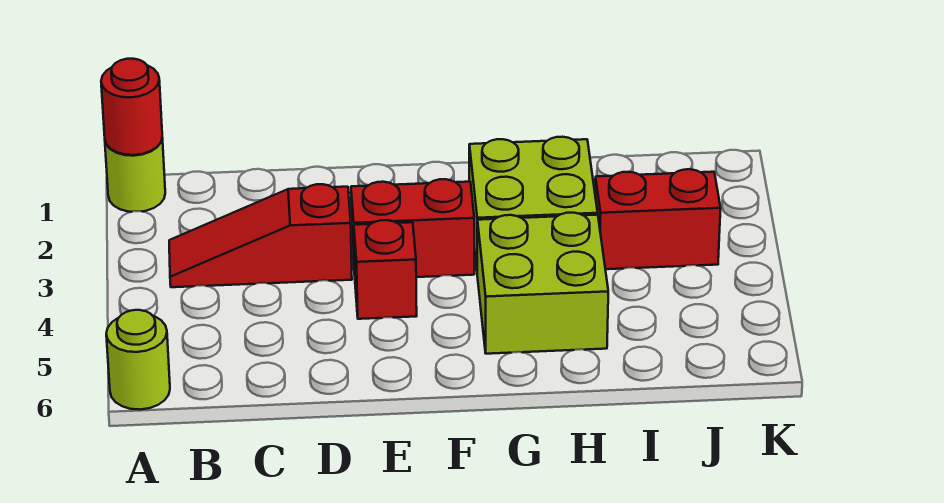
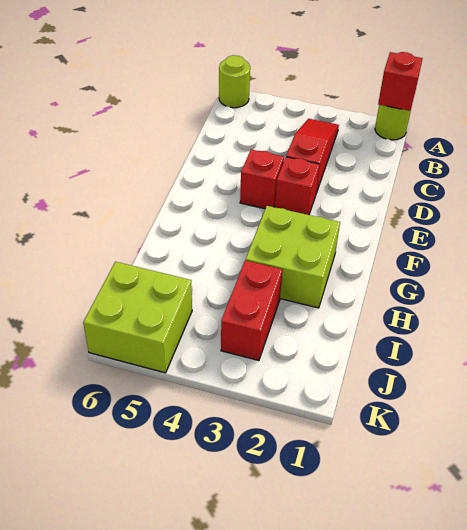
red round brick A1 level 2 -> red brick A1 level 2
red brick E3:F3 level 1 -> red brick E3 level 1
lime brick G4:H5 level 1 -> lime brick J5:K6 level 1

